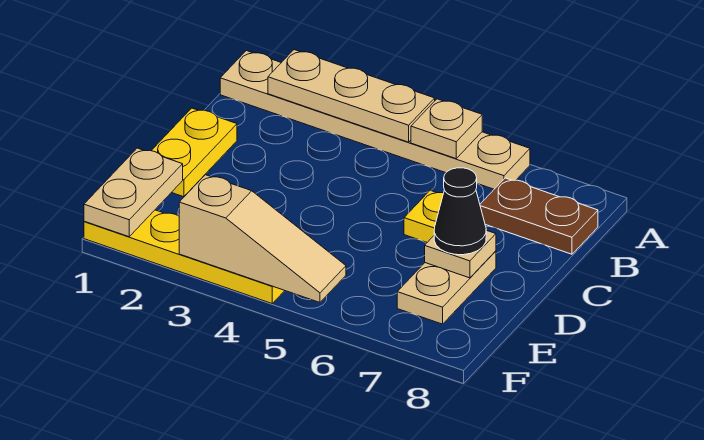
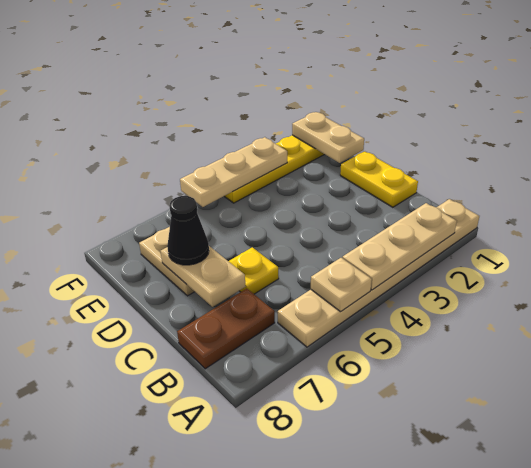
tan plate D7 level 2 -> tan plate C7:D7 level 2
tan slope F3:F5 level 2 top 3 -> tan plate F3:F5 level 2

